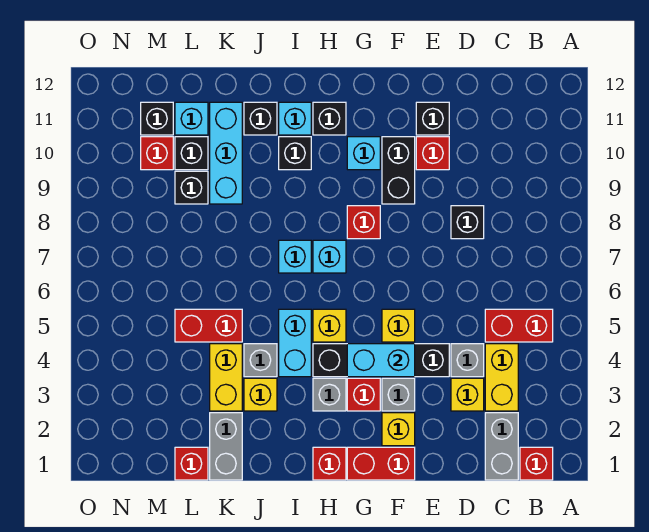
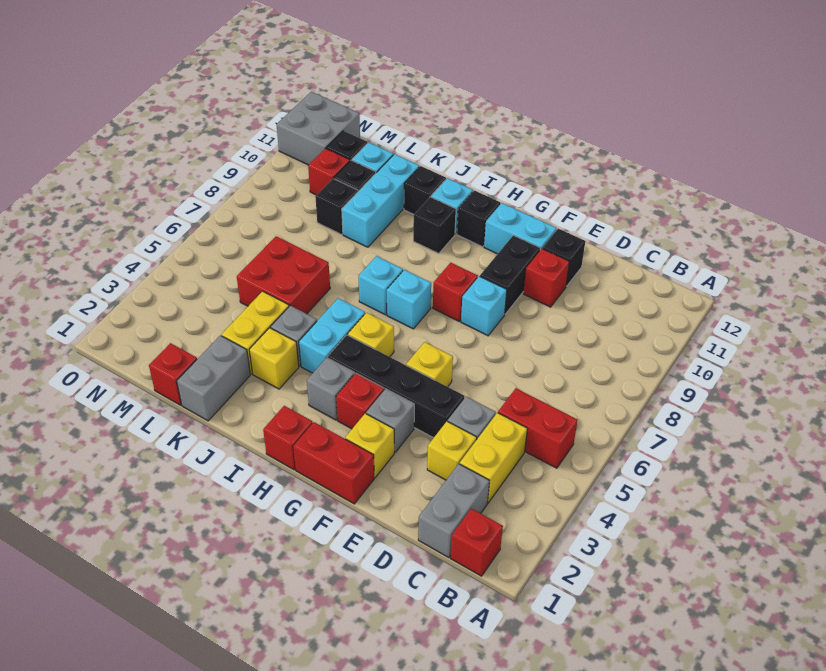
black brick D8 level 1 -> none
cyan brick F4:G4 level 2 -> cyan brick F11:G11 level 1
cyan brick G10 level 1 -> cyan brick F8 level 1
red brick K5:L5 level 1 -> red brick K5:L6 level 1
none -> grey brick N11:O12 level 1

